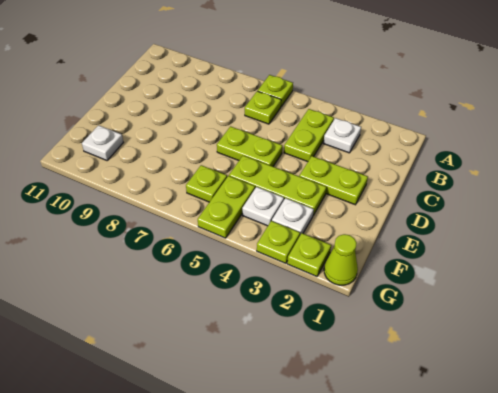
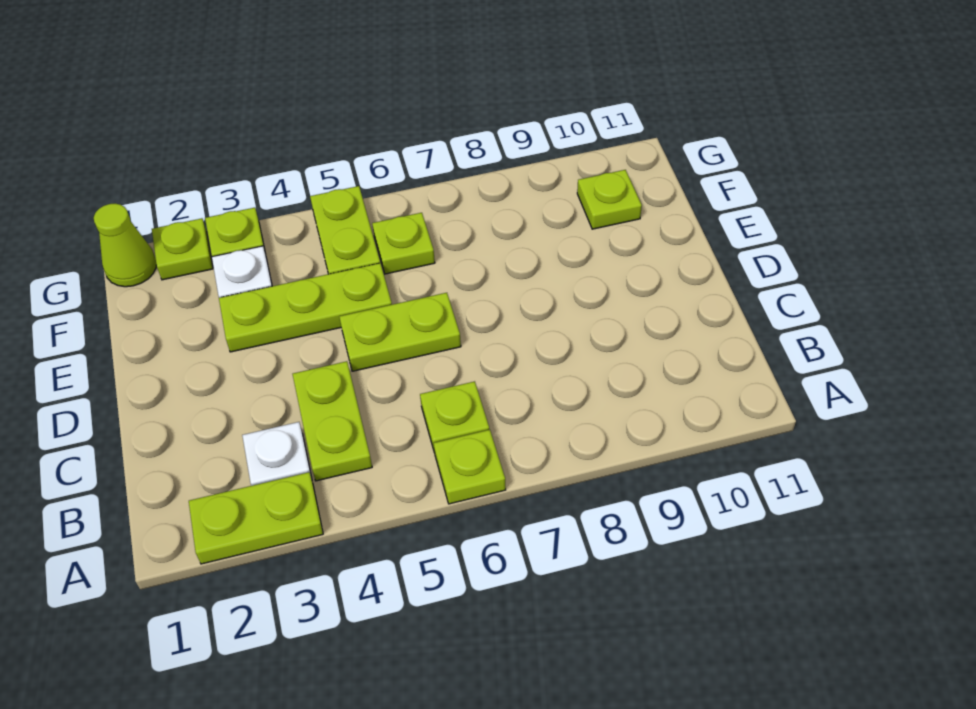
lime plate D2:D3 level 1 -> lime plate A2:A3 level 1
white plate F4 level 1 -> none
white plate F10 level 1 -> lime plate F10 level 1

